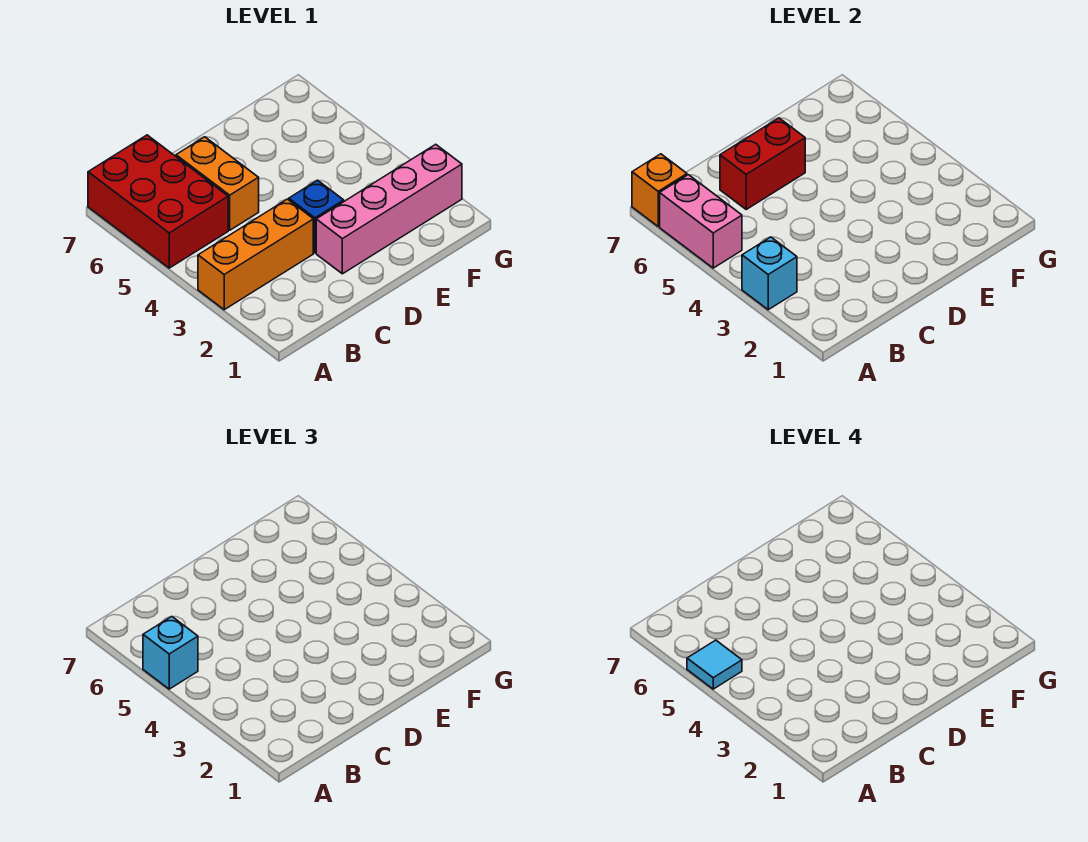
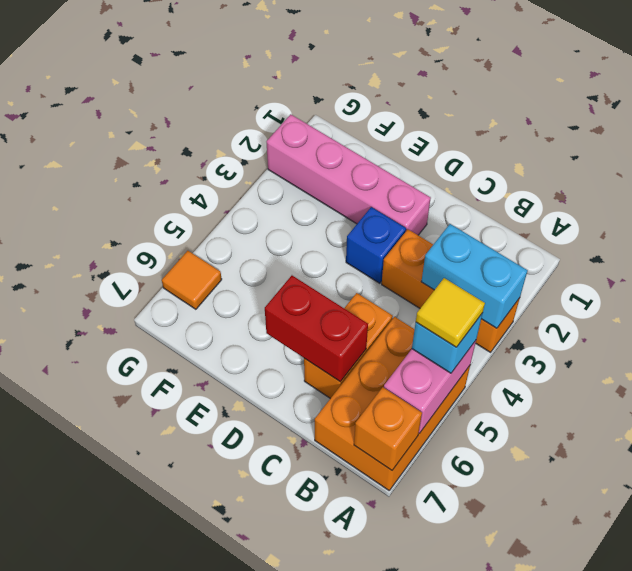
cyan brick A3 level 2 -> cyan brick A3:B3 level 2
red brick A5:B7 level 1 -> orange brick A5:B7 level 1
cyan tile A5 level 4 -> yellow tile A5 level 4
none -> orange tile G6 level 1

